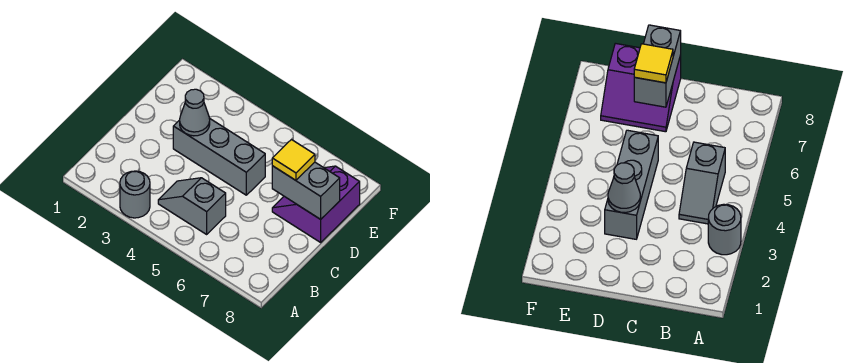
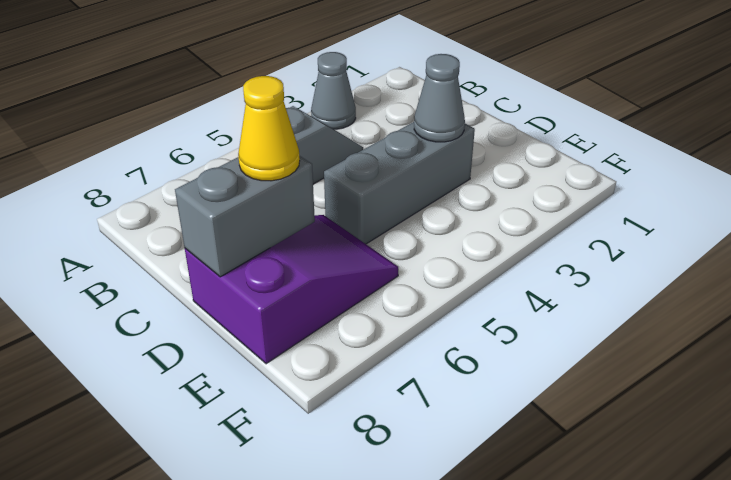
grey round brick A3 level 1 -> grey cone A3 level 1
purple slope D7:E8 level 1 top 8 -> purple slope D6:E8 level 1 top 8
yellow tile D7 level 3 -> yellow cone D7 level 3

